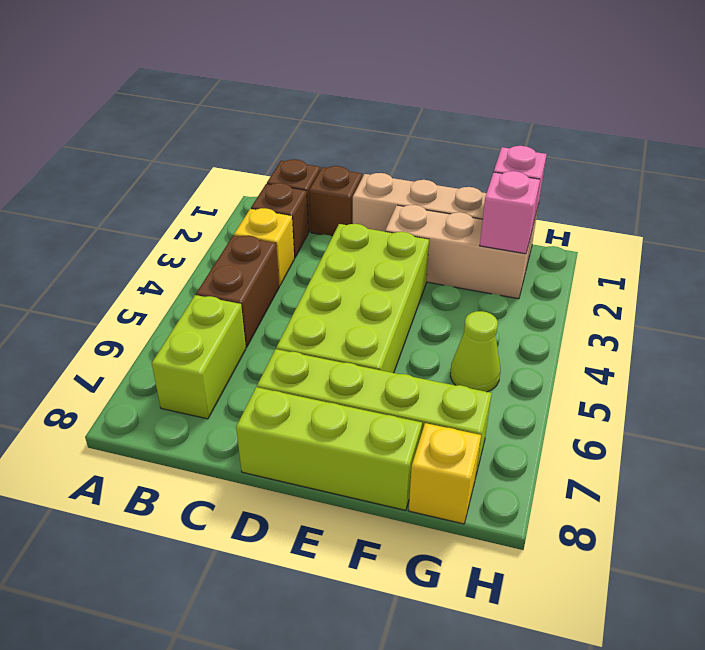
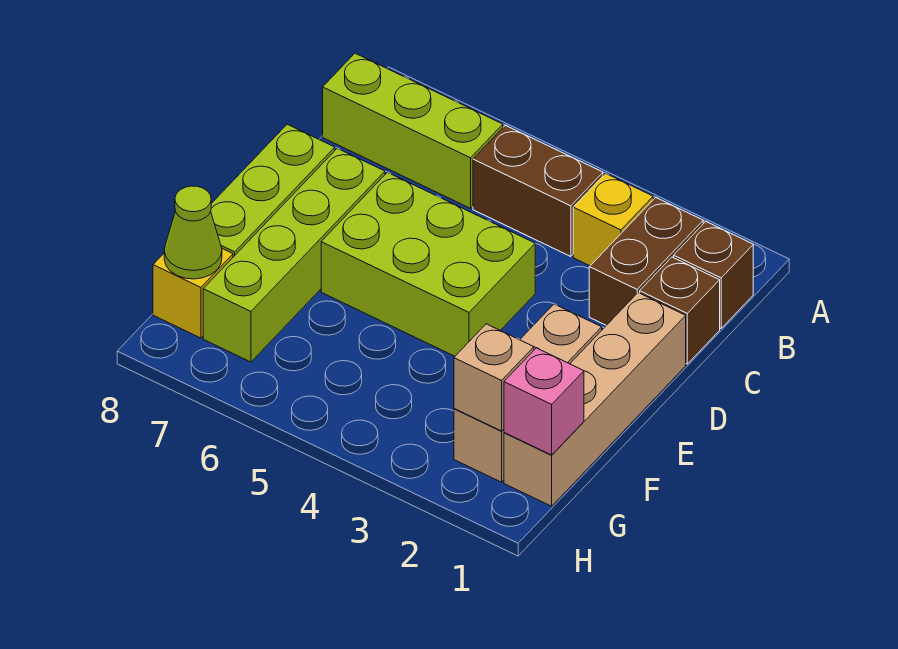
brown brick B2 level 1 -> brown brick B2:C2 level 1
lime brick B6:B7 level 1 -> lime brick B6:B8 level 1
lime brick D3:E6 level 1 -> lime brick D4:E6 level 1
pink brick G2 level 2 -> tan brick G2 level 2
lime cone G5 level 1 -> lime cone G8 level 2

